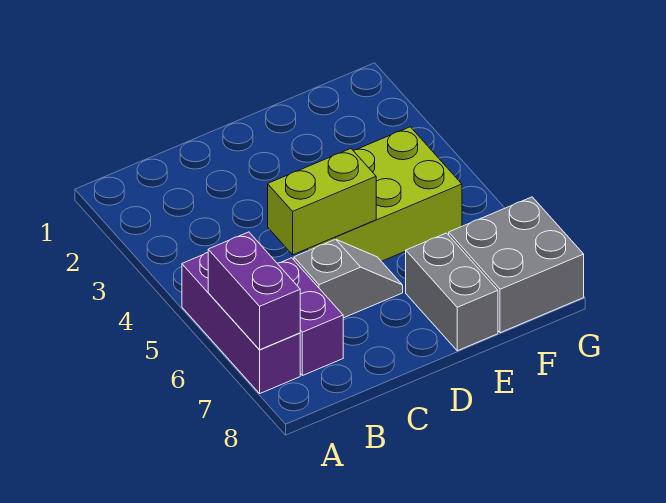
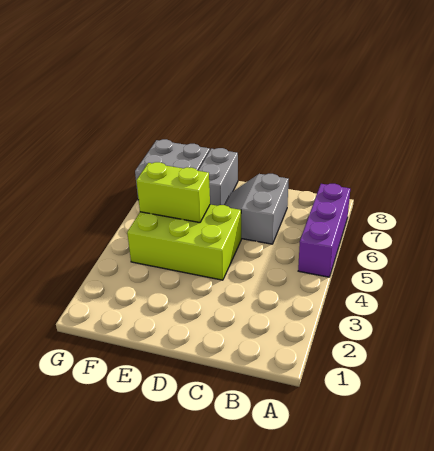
purple brick A6:A7 level 2 -> none
purple brick B6:B7 level 1 -> none
lime brick C5:D5 level 2 -> lime brick E5:F5 level 2
grey slope C6:D6 level 1 top C -> grey slope C6:D7 level 1 top C

